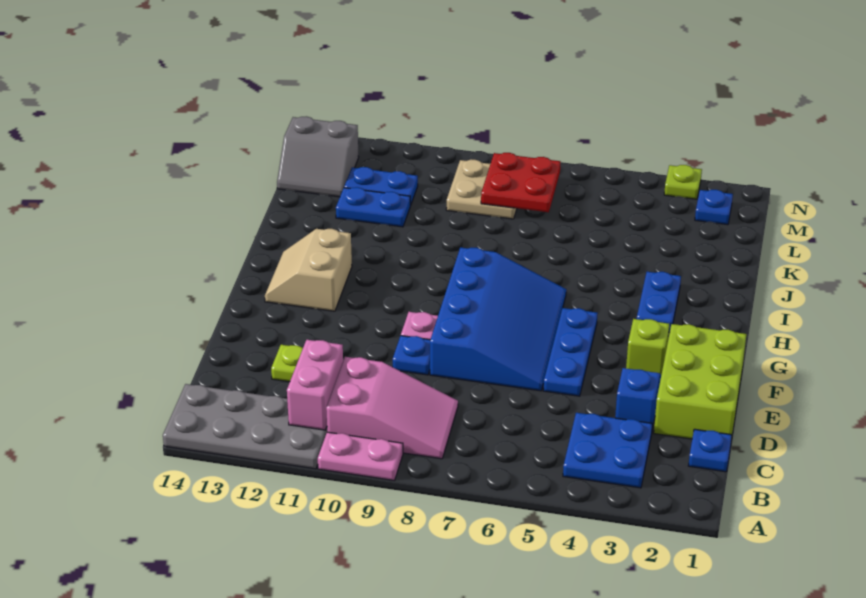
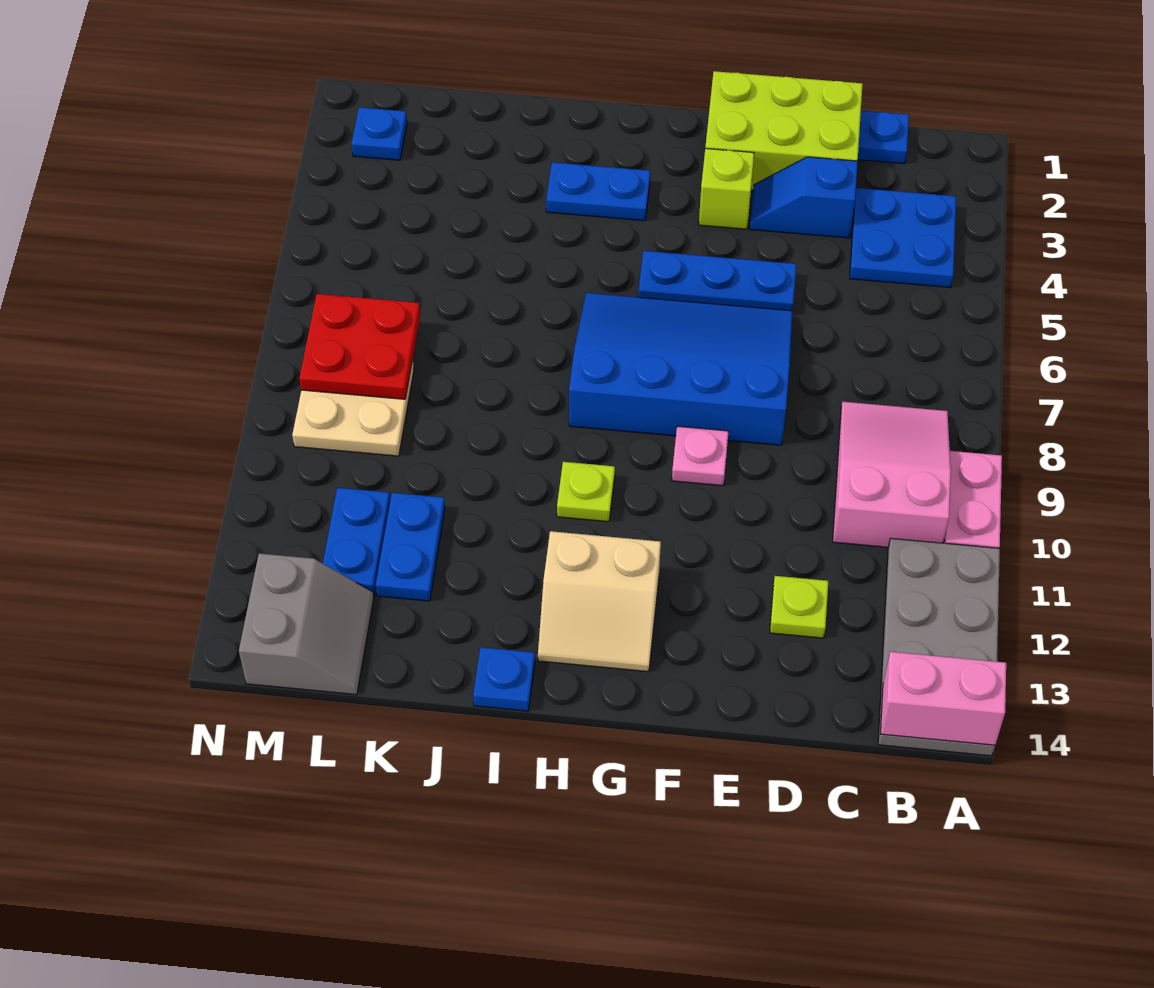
pink brick B11:C11 level 2 -> pink brick A14:B14 level 2
blue plate E9 level 1 -> blue plate I14 level 1
lime plate N3 level 1 -> lime plate H10 level 1

